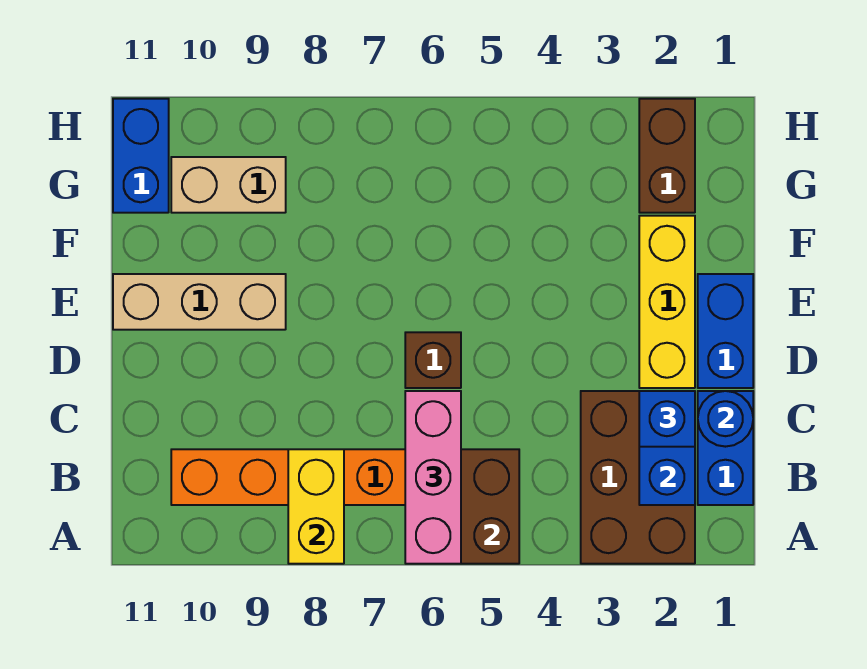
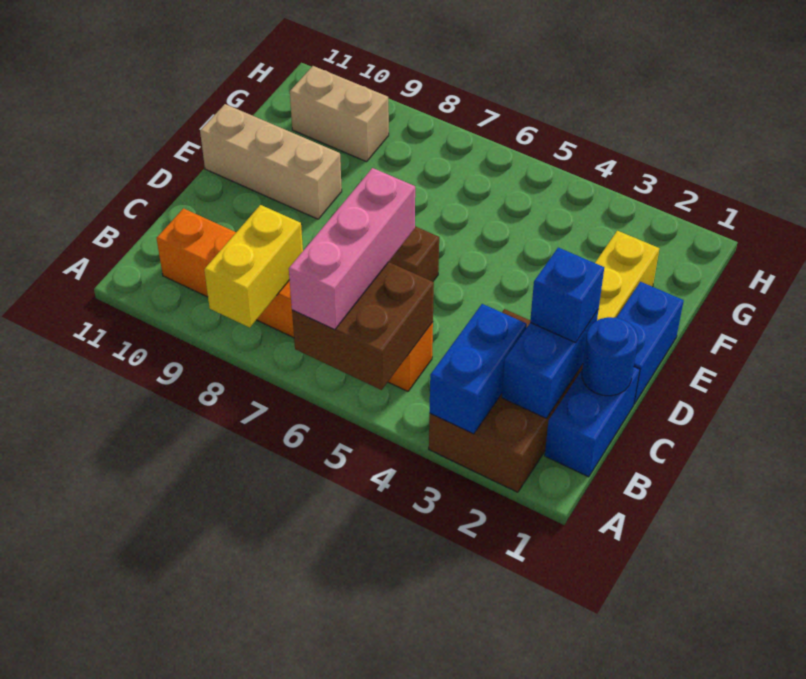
brown brick G2:H2 level 1 -> none
blue brick G11:H11 level 1 -> blue brick A3:B3 level 2

